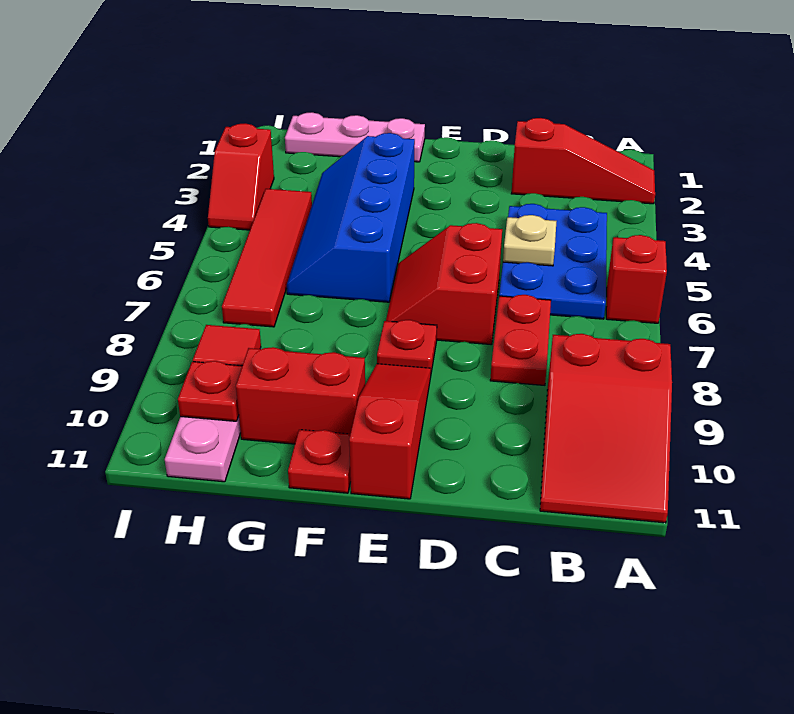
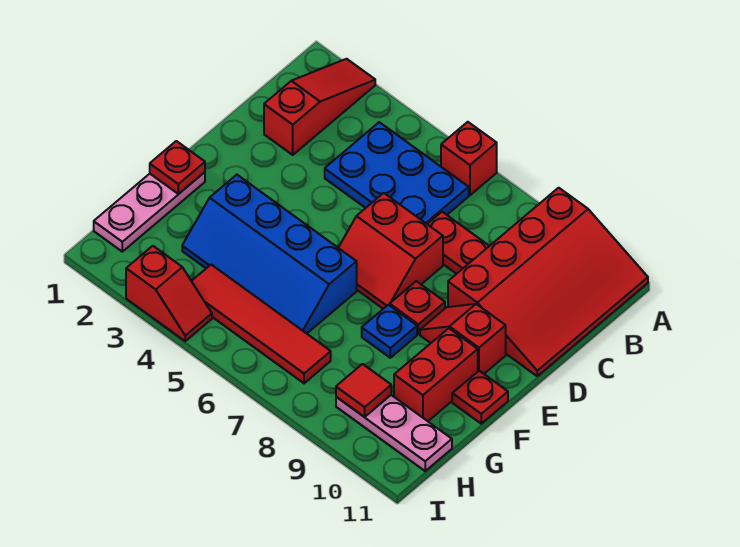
red slope A9:B11 level 1 top 9 -> red slope A9:D11 level 1 top 9
tan plate C5 level 2 -> none
red slope E9:E11 level 1 top 11 -> red slope E9:E10 level 1 top 10
none -> blue plate F8 level 1
red plate H10 level 2 -> red plate F1 level 2

